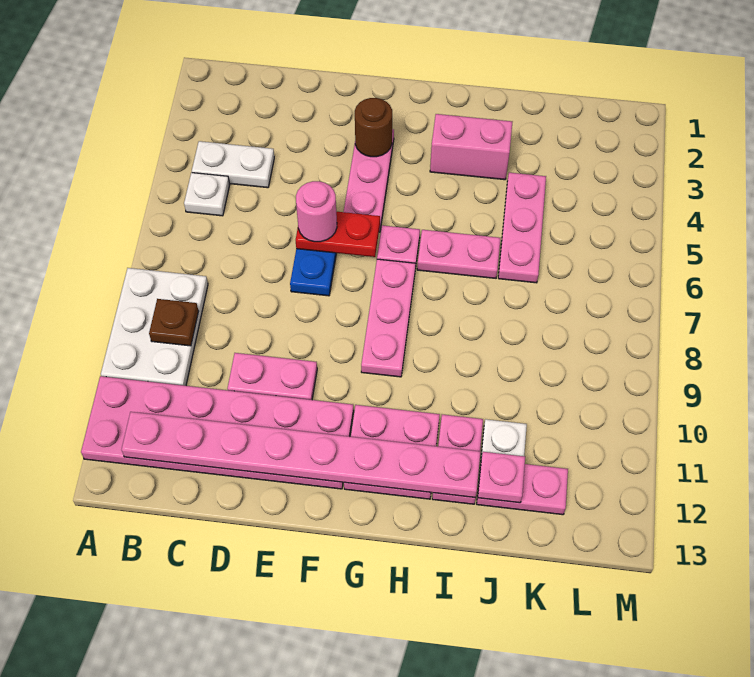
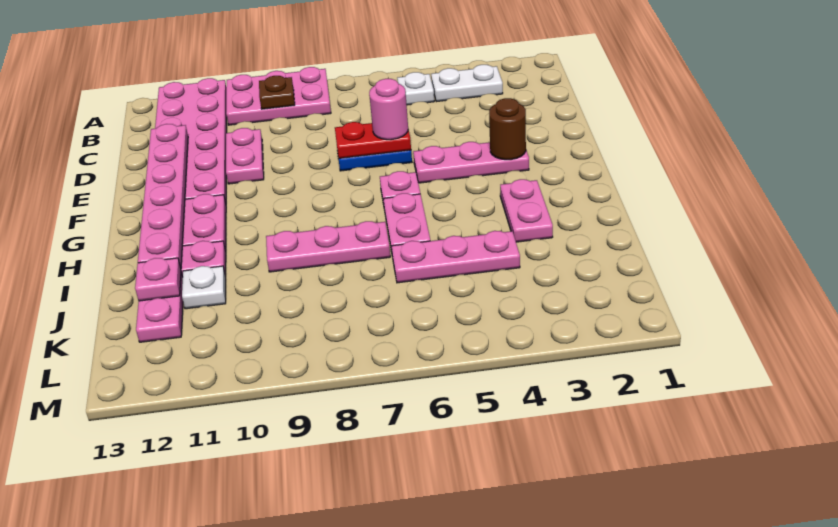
white plate A8:B10 level 1 -> pink plate A8:B10 level 1
white plate B4:C4 level 1 -> white plate B3:B4 level 1
pink plate B12:I12 level 2 -> pink plate D12:I12 level 2
red plate E6:F6 level 2 -> red plate E6:E7 level 2
pink plate G7:G9 level 1 -> pink plate I7:I9 level 1
pink brick H3:I3 level 1 -> pink plate H3:I3 level 1

